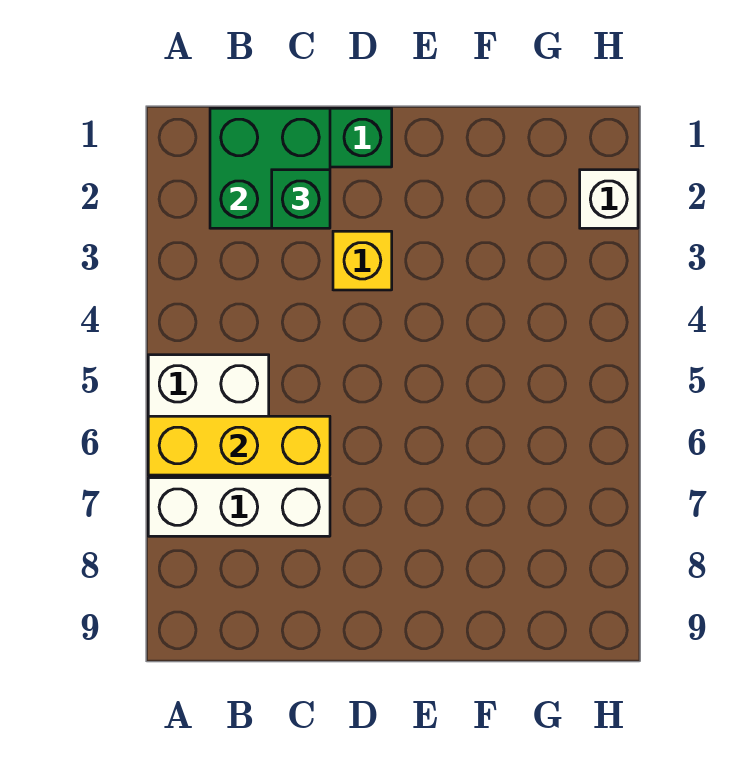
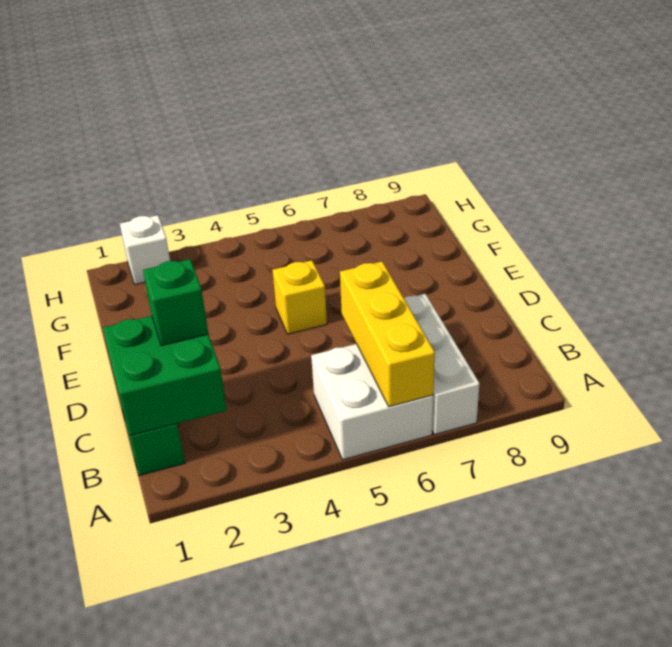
yellow brick D3 level 1 -> yellow brick E5 level 1

